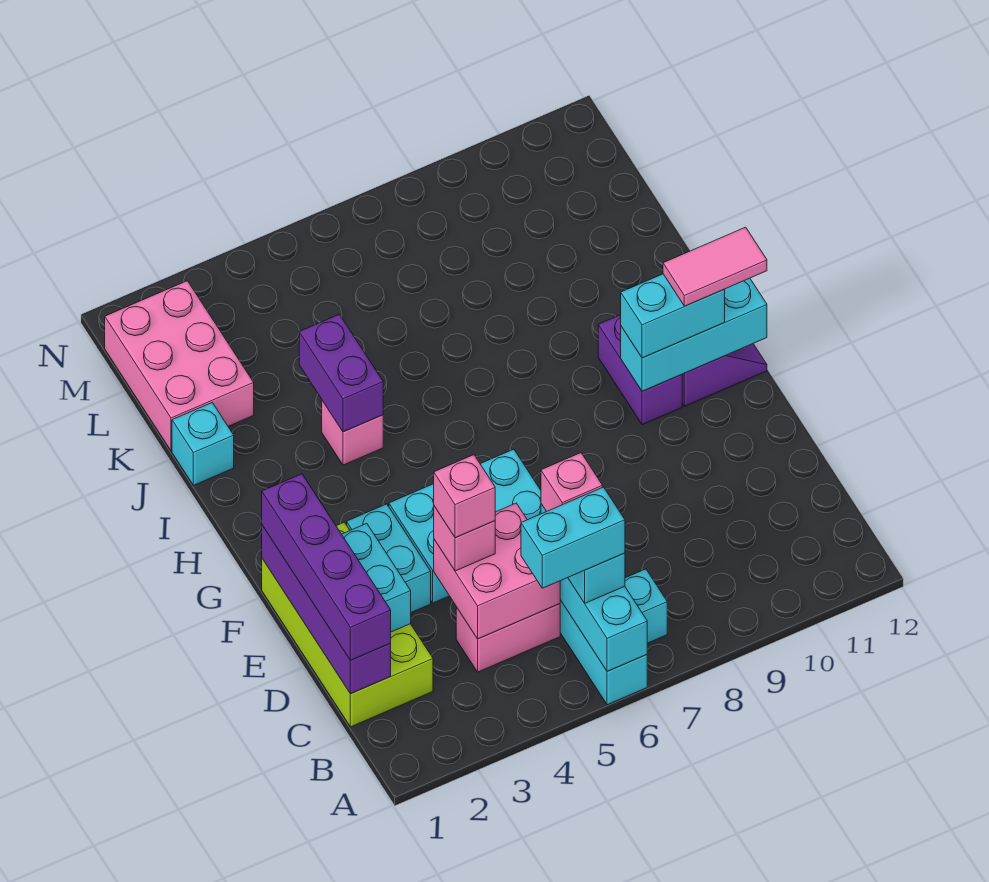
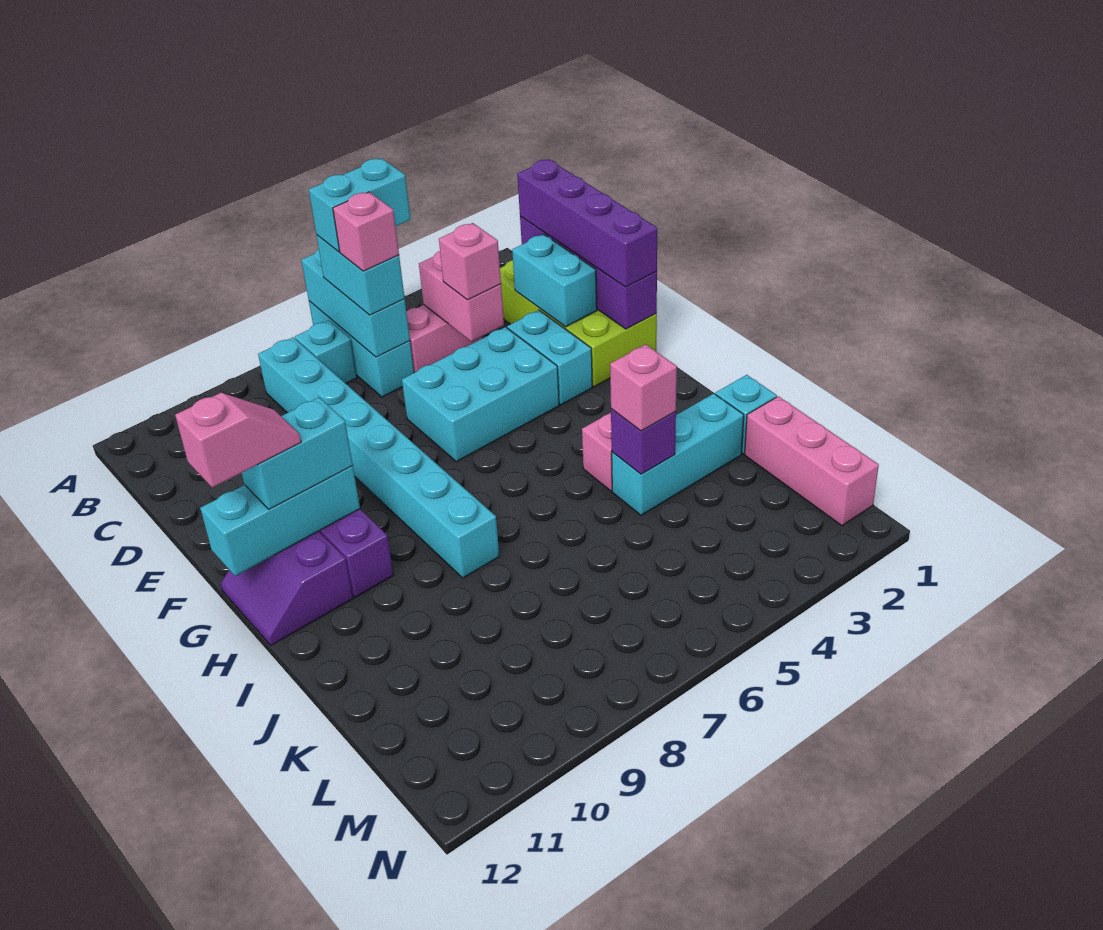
none -> cyan brick B8:I8 level 1
pink brick C4:D5 level 2 -> pink brick C4:D4 level 2
pink brick D4 level 4 -> pink brick J4 level 3
pink tile G11:G12 level 4 -> pink slope G11:G12 level 4 top 12
purple brick I4:J4 level 2 -> purple brick J4 level 2
none -> cyan brick J2:J4 level 1
pink brick K1:M2 level 1 -> pink brick K1:M1 level 1

